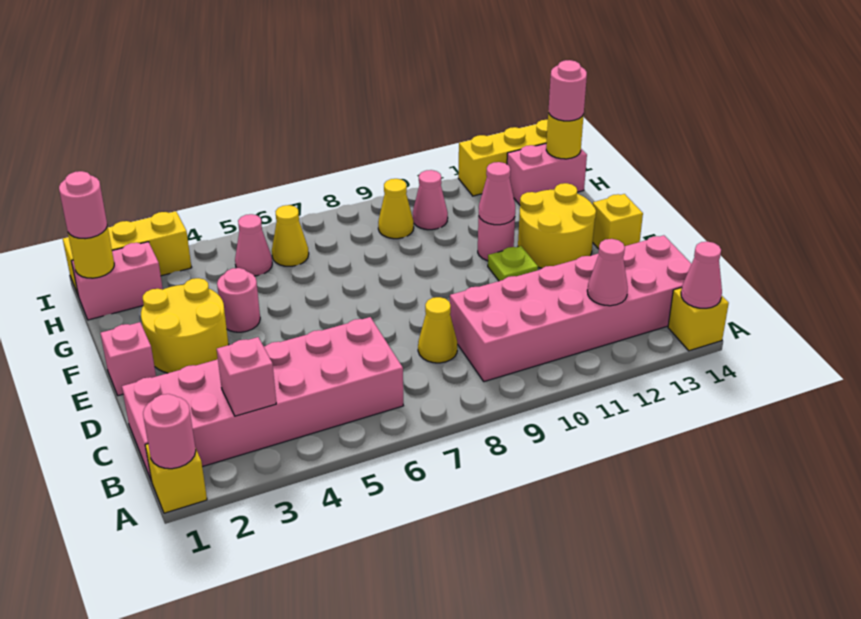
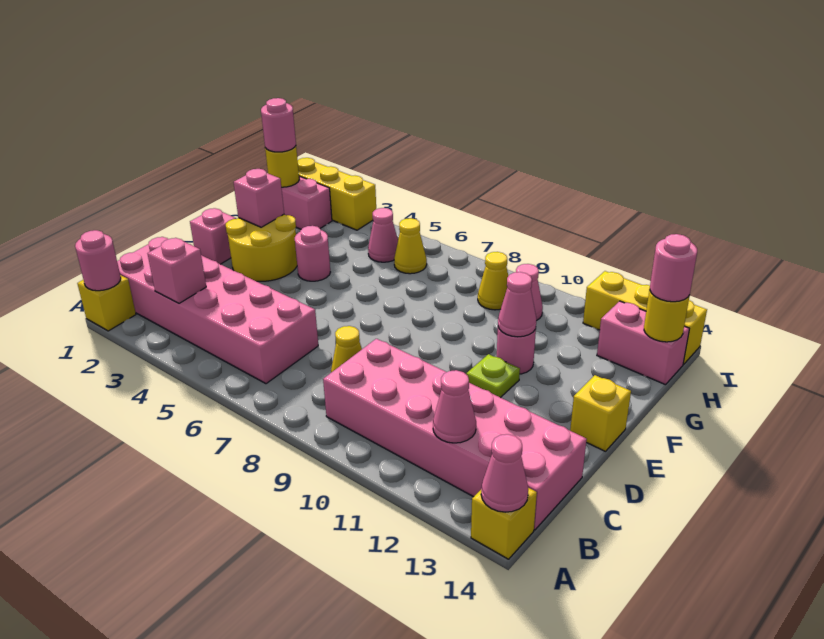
yellow round brick E12:F13 level 1 -> none
none -> pink brick F2 level 2

